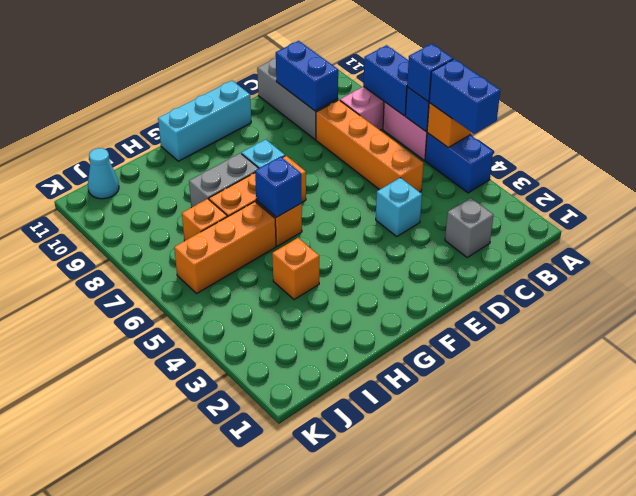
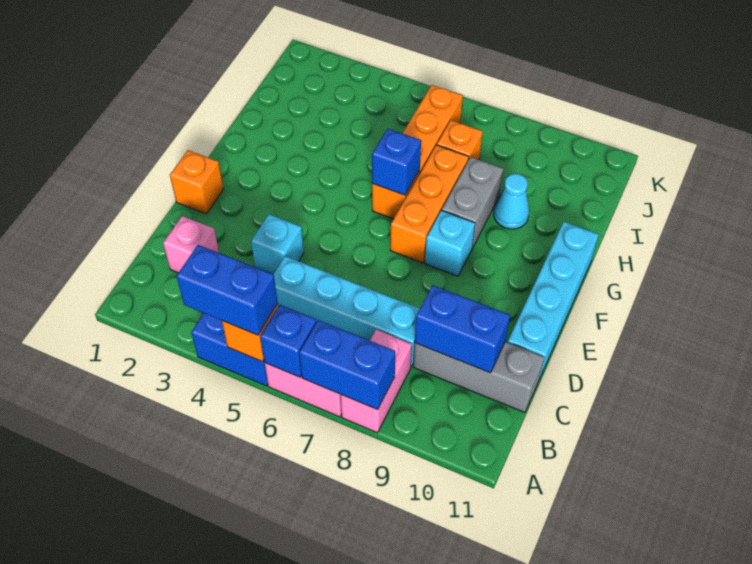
blue brick A6 level 3 -> none
grey brick C2 level 1 -> pink brick C2 level 1
orange brick C5:C8 level 1 -> cyan brick C5:C8 level 1
cyan brick E11:G11 level 1 -> cyan brick D11:G11 level 1
orange brick H4 level 1 -> orange brick E1 level 1
cyan cone J11 level 1 -> cyan cone H9 level 1

